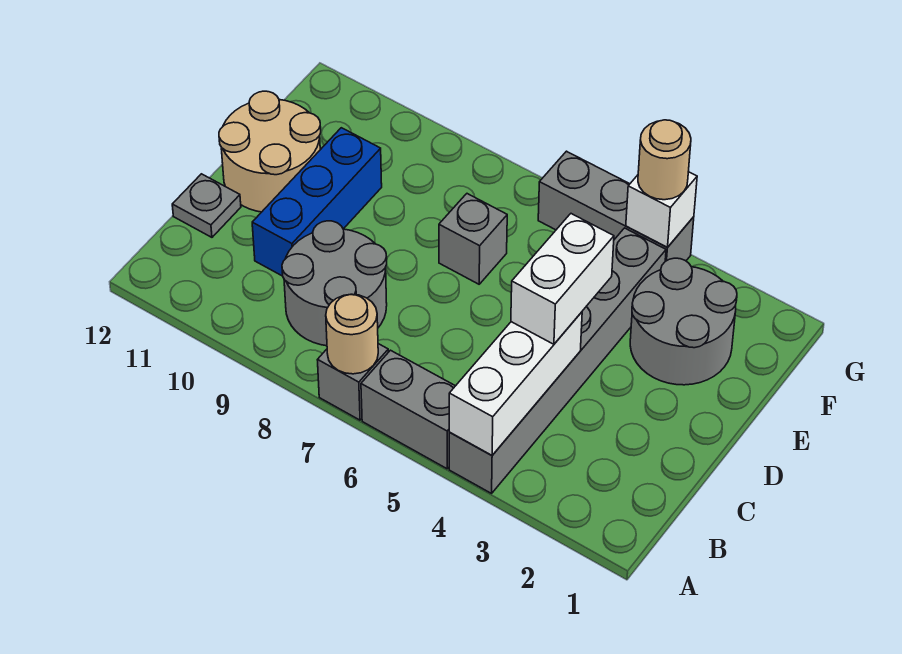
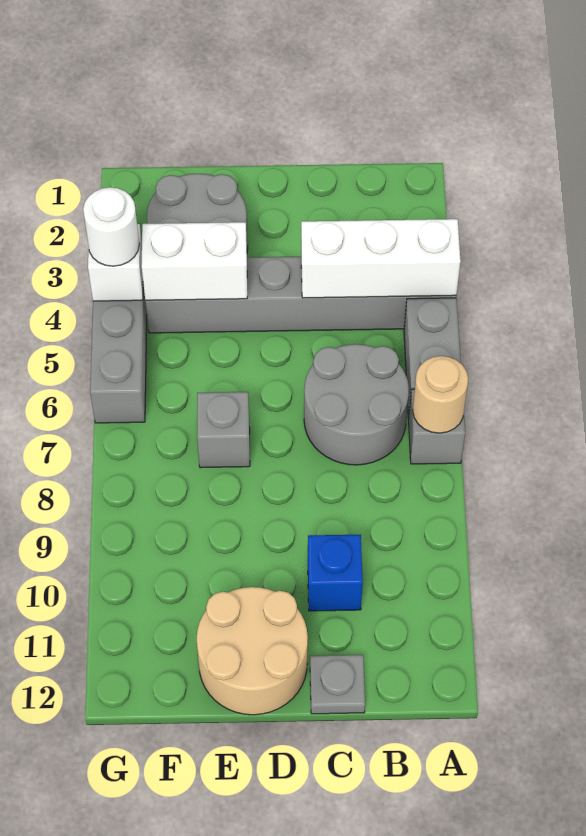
grey round brick B8:C9 level 1 -> grey round brick B6:C7 level 1
white brick C4:D4 level 3 -> white brick E4:F4 level 2
blue brick C10:E10 level 1 -> blue brick C10 level 1
tan round brick G4 level 3 -> white round brick G4 level 3

